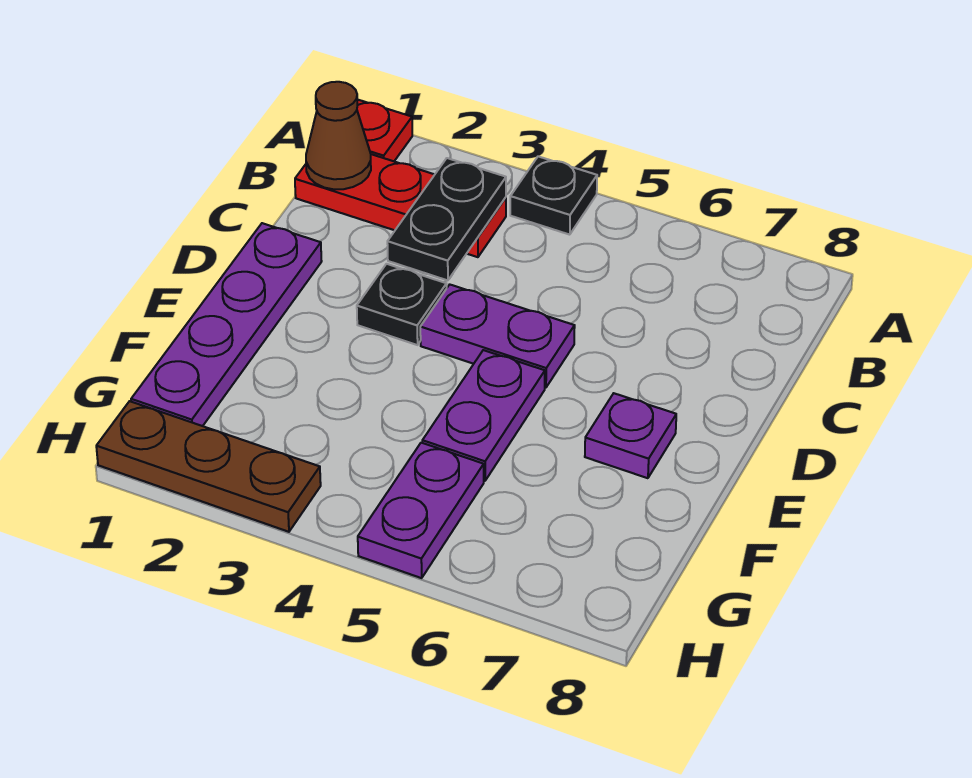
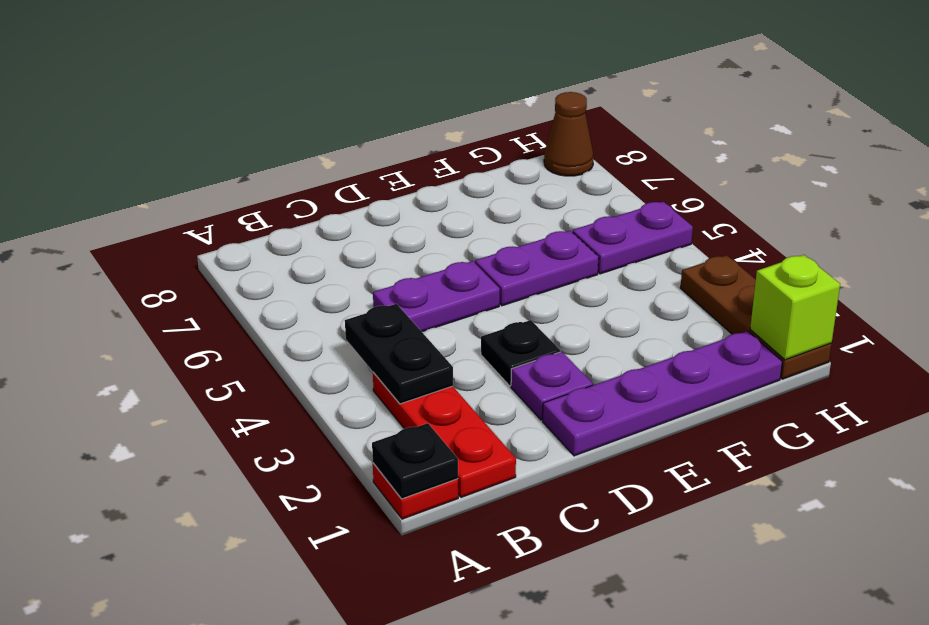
black plate A4 level 1 -> black plate A1 level 2
brown cone B1 level 2 -> brown cone H8 level 1
black plate B3:C3 level 2 -> black plate B3:B4 level 2
purple plate D4:D5 level 1 -> purple plate C5:D5 level 1
purple plate E7 level 1 -> purple plate D2 level 1
none -> lime brick H1 level 2

